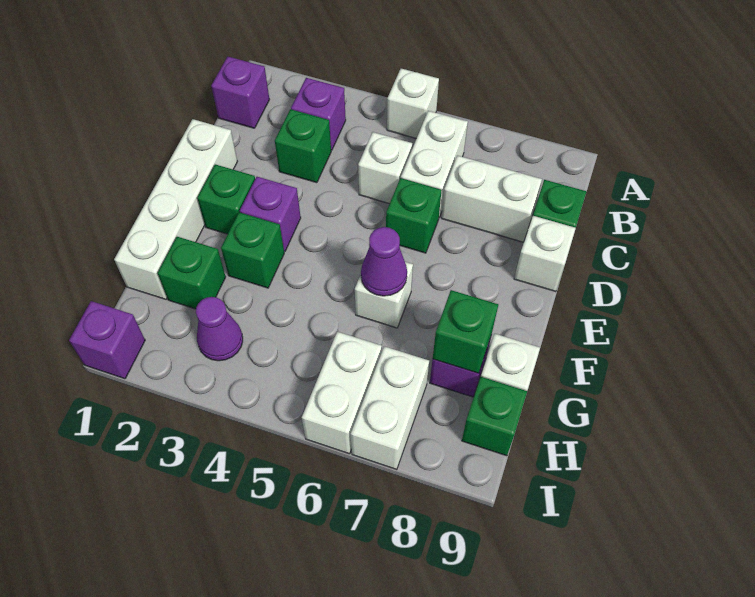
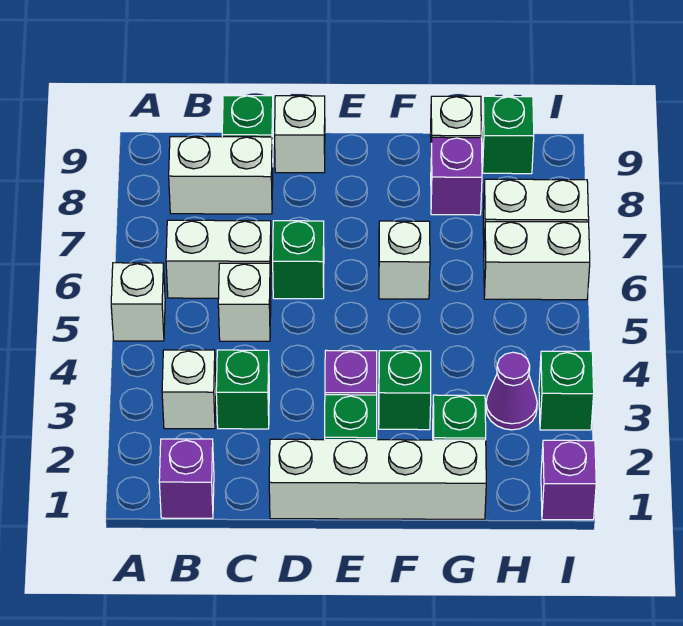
purple brick B3 level 1 -> white brick B3 level 1
white brick C7:C8 level 1 -> white brick B8:C8 level 1
purple cone F6 level 2 -> none
green brick G8 level 2 -> green brick I3 level 1

